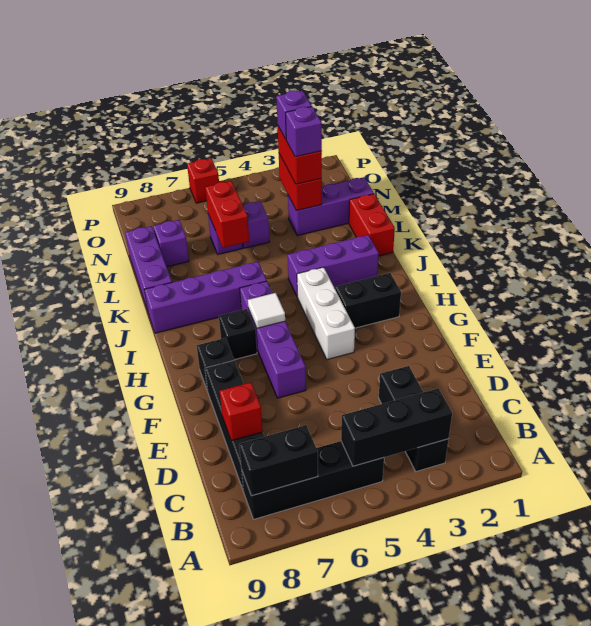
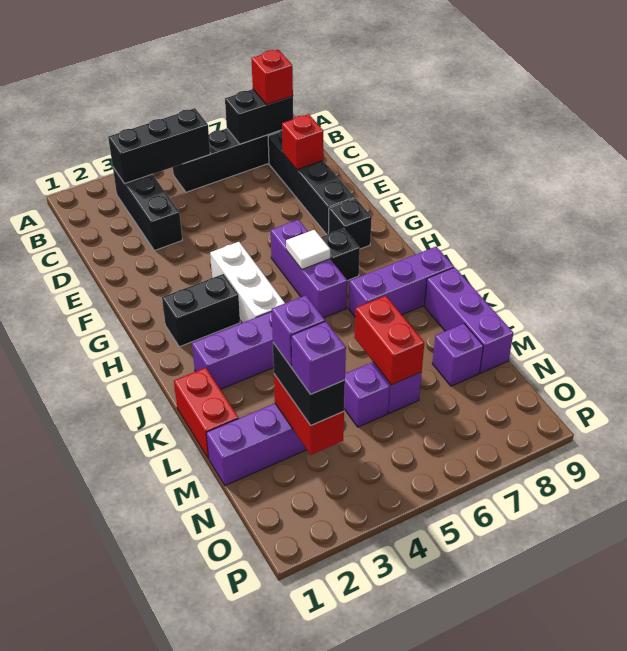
purple brick F6:I6 level 1 -> purple brick G6:I6 level 1
purple brick J6:J9 level 1 -> purple brick J7:J9 level 1
red brick M3:N3 level 3 -> black brick M3:N3 level 3
red brick P6 level 1 -> red brick B8 level 3

